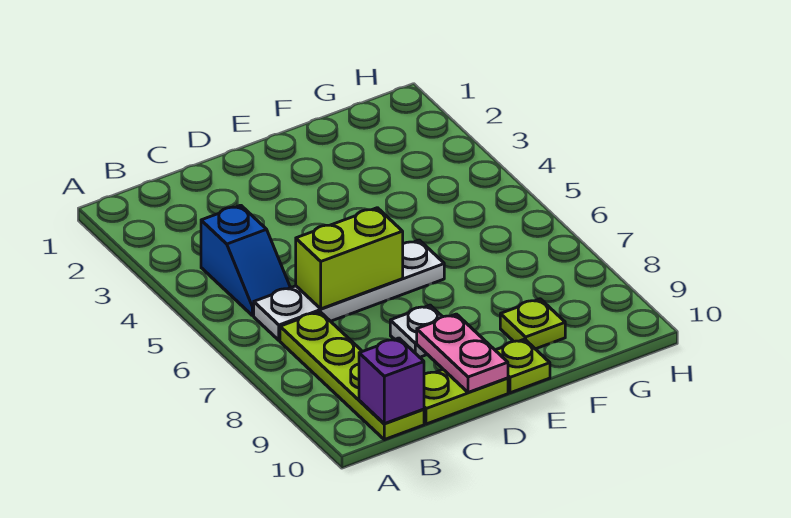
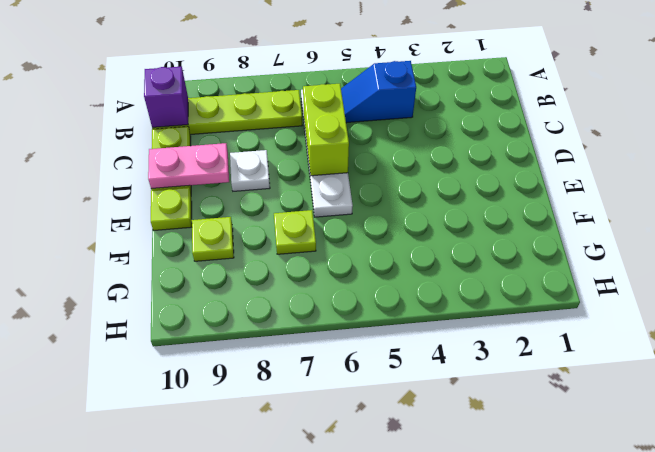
none -> lime plate F7 level 1

